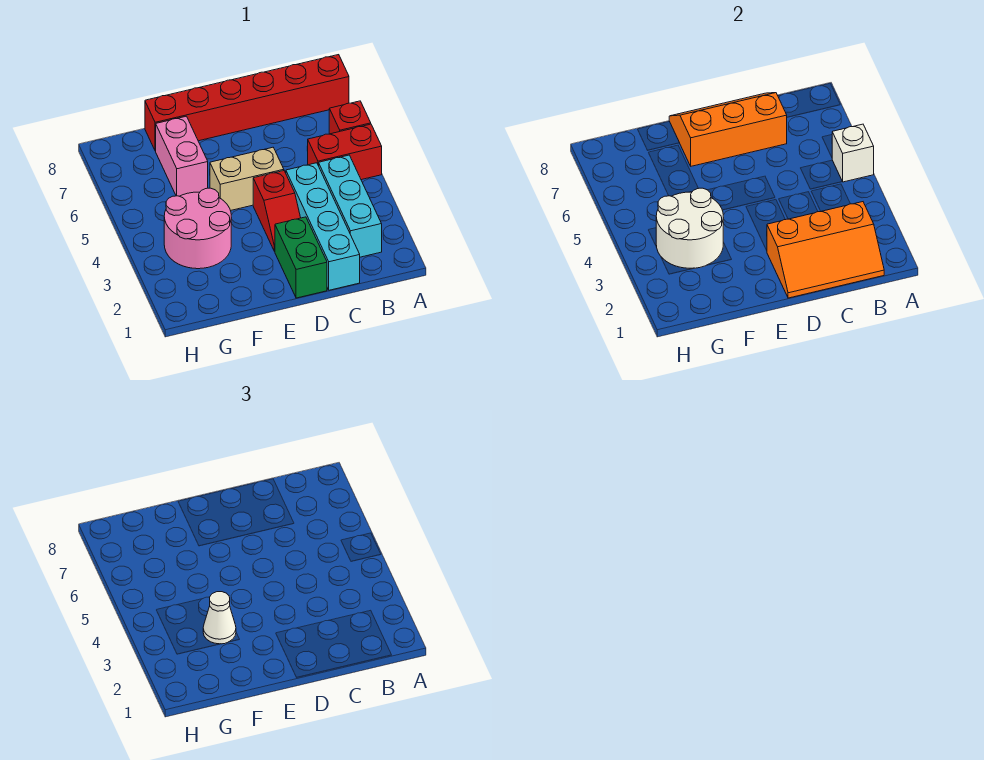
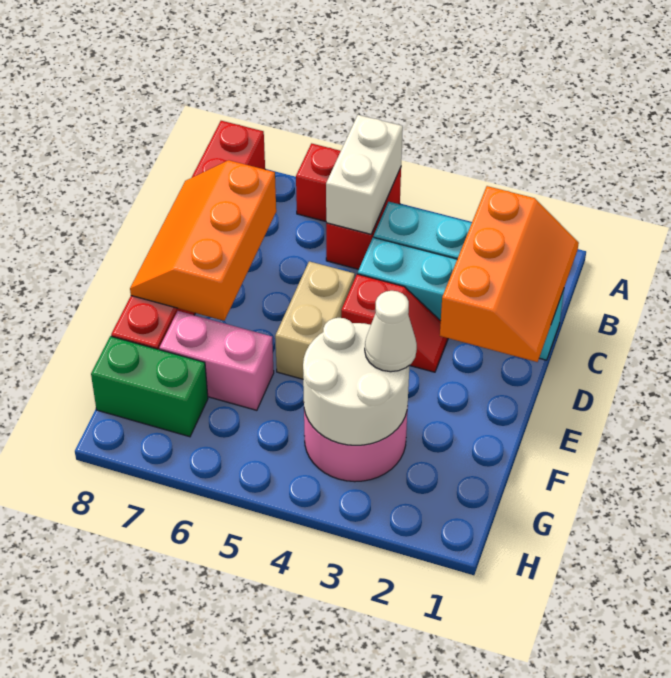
white brick A5 level 2 -> white brick A5:B5 level 2
green brick D1:D2 level 1 -> green brick G7:G8 level 1

